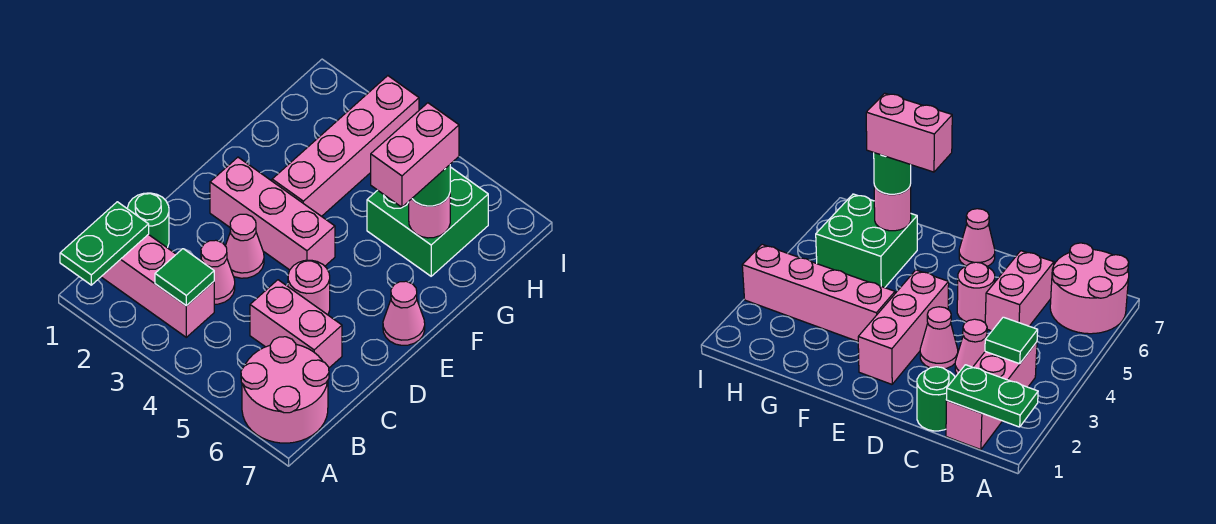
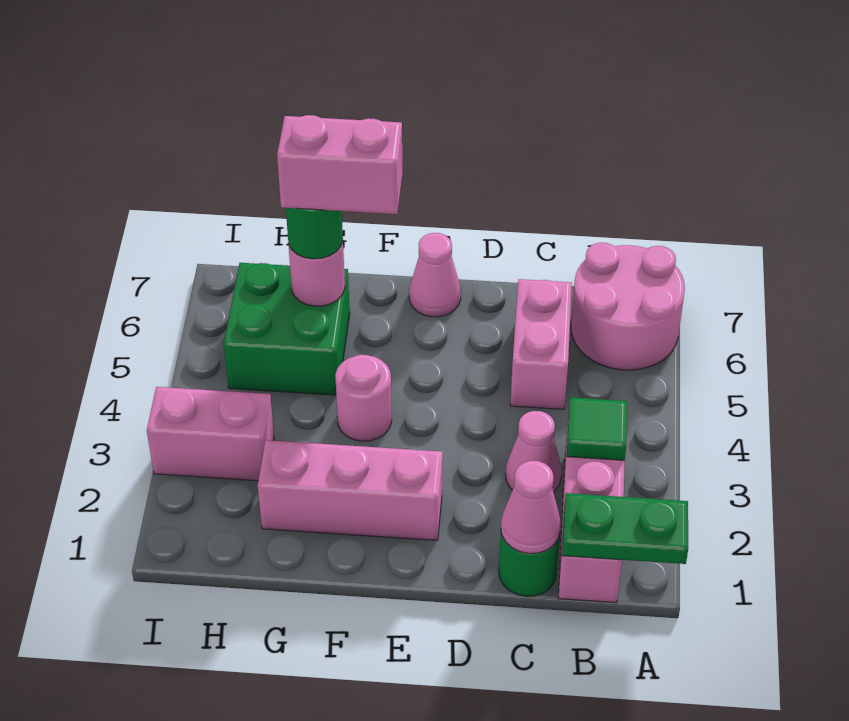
pink cone D3 level 1 -> pink cone C1 level 2
pink round brick D5 level 1 -> pink round brick F4 level 1
pink brick E2:E4 level 1 -> pink brick E2:G2 level 1
pink brick F3:I3 level 1 -> pink brick H3:I3 level 1

